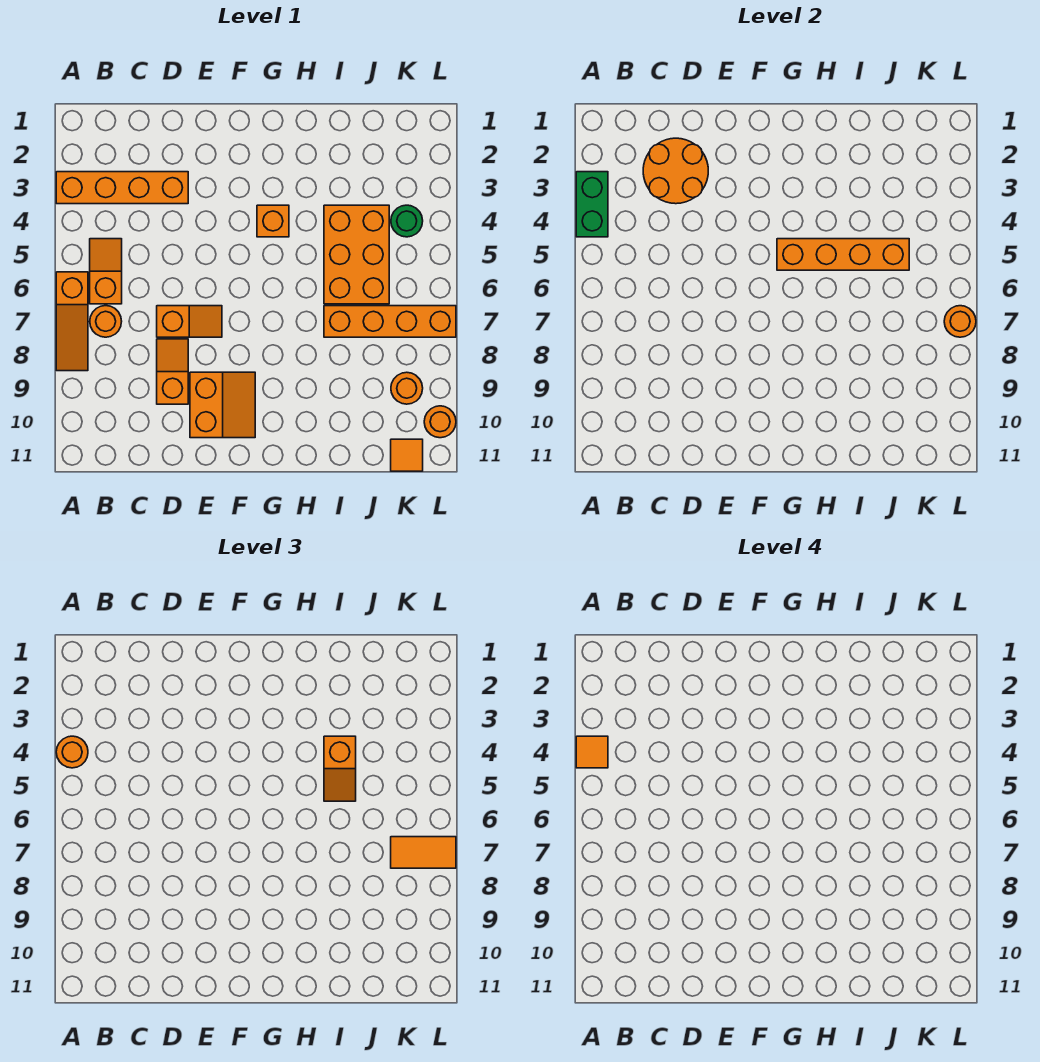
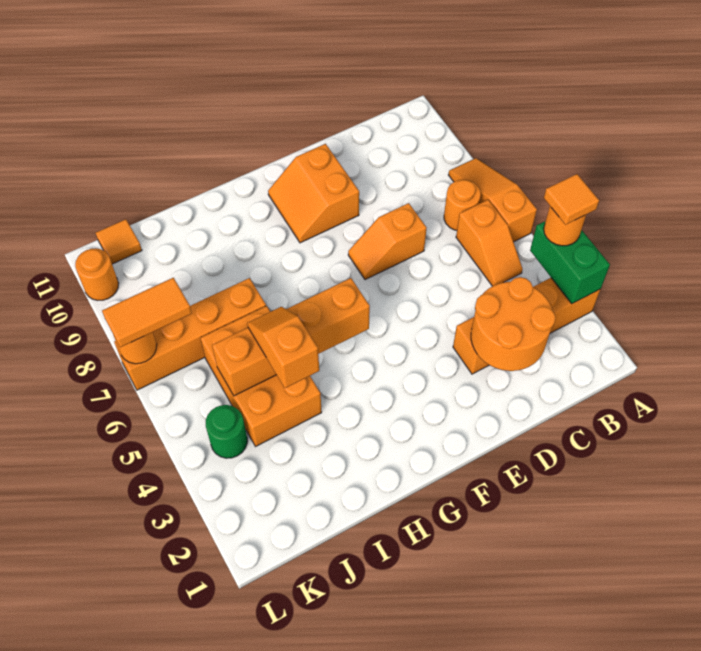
orange slope D8:D9 level 1 top 9 -> none
orange brick G4 level 1 -> none
orange round brick K9 level 1 -> none

